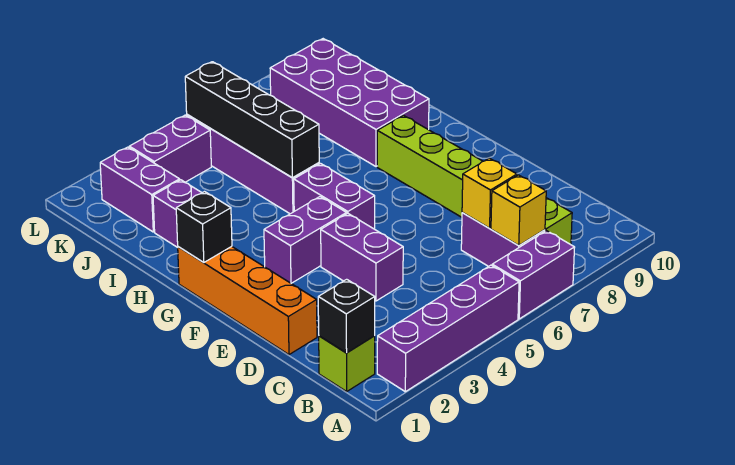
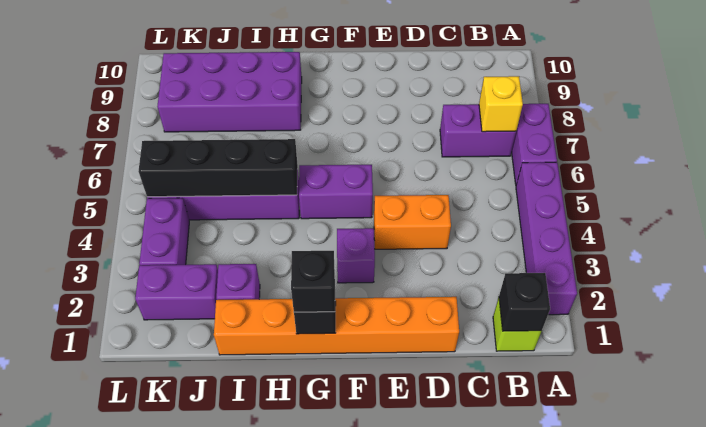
lime brick B8:G8 level 1 -> none
yellow brick C7 level 2 -> none
orange brick D1:G1 level 1 -> orange brick D1:I1 level 1
purple brick D4:E4 level 1 -> orange brick D4:E4 level 1
purple brick F3:F4 level 1 -> purple brick F3 level 1
none -> black brick G1 level 3

